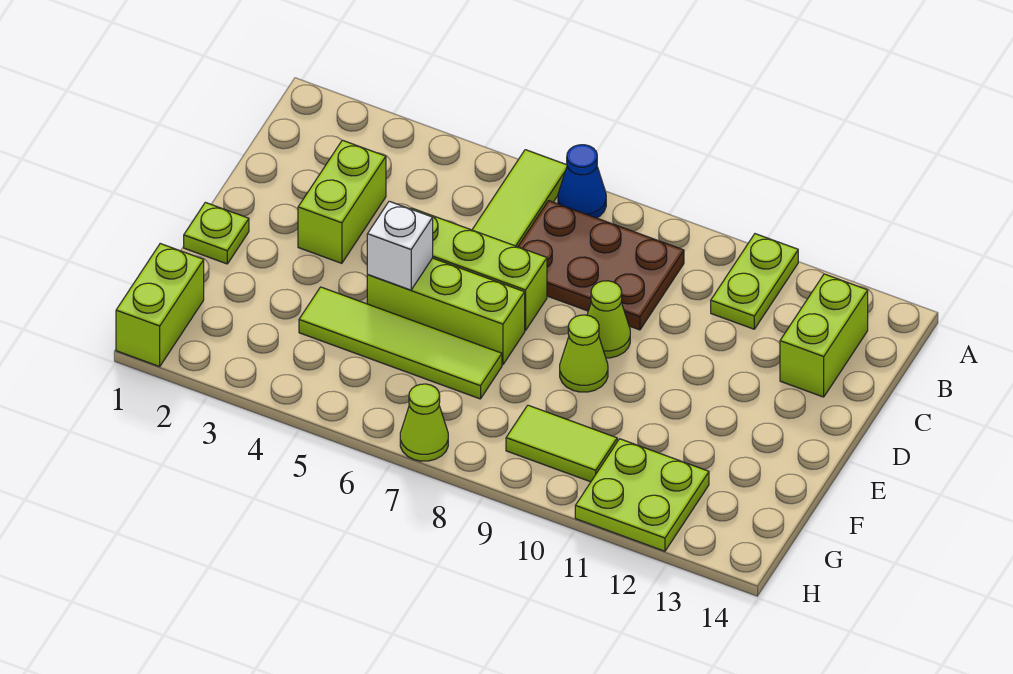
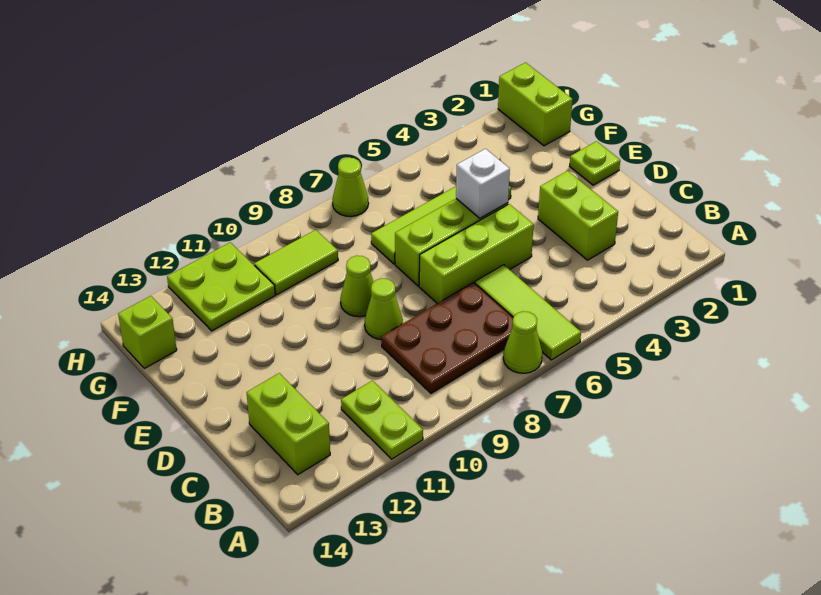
blue cone A7 level 1 -> lime cone A7 level 1
none -> lime brick G14 level 1

